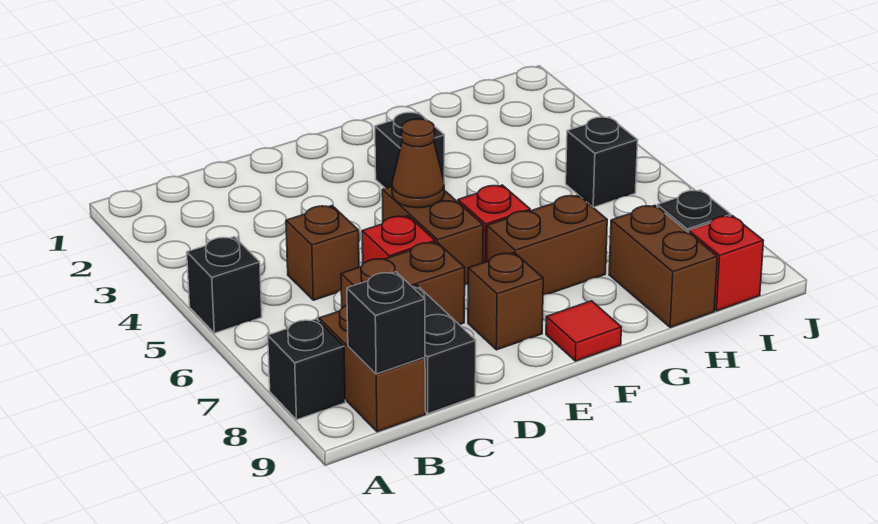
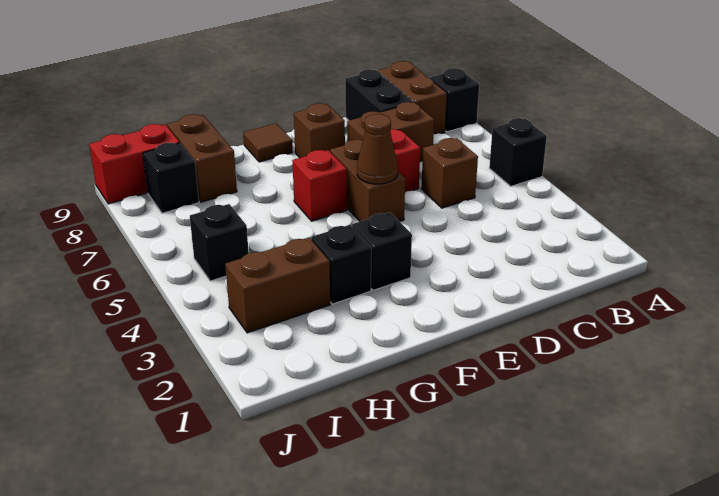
black brick B9 level 2 -> black brick G3 level 1
brown brick F7:G7 level 1 -> brown brick H3:I3 level 1
red tile F9 level 1 -> brown tile F9 level 1
red brick I9 level 1 -> red brick I9:J9 level 1

